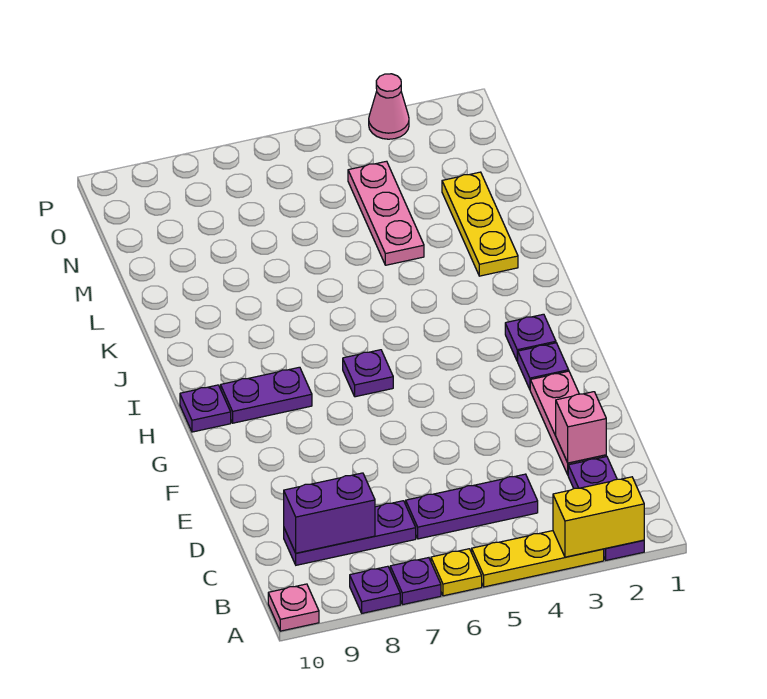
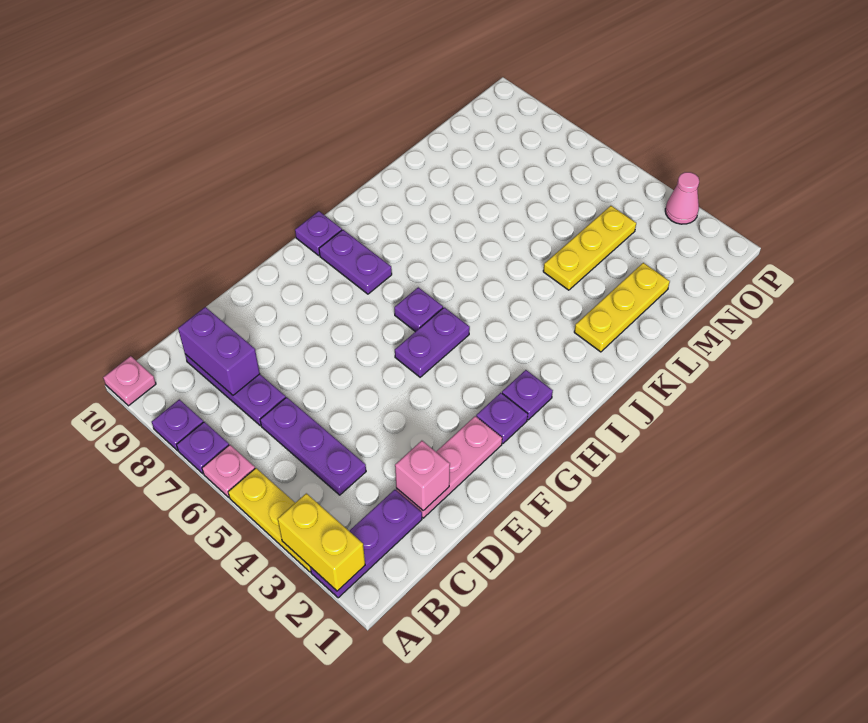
yellow plate A6 level 1 -> pink plate A6 level 1
none -> purple plate G5:H5 level 1
pink plate L4:N4 level 1 -> yellow plate L4:N4 level 1

